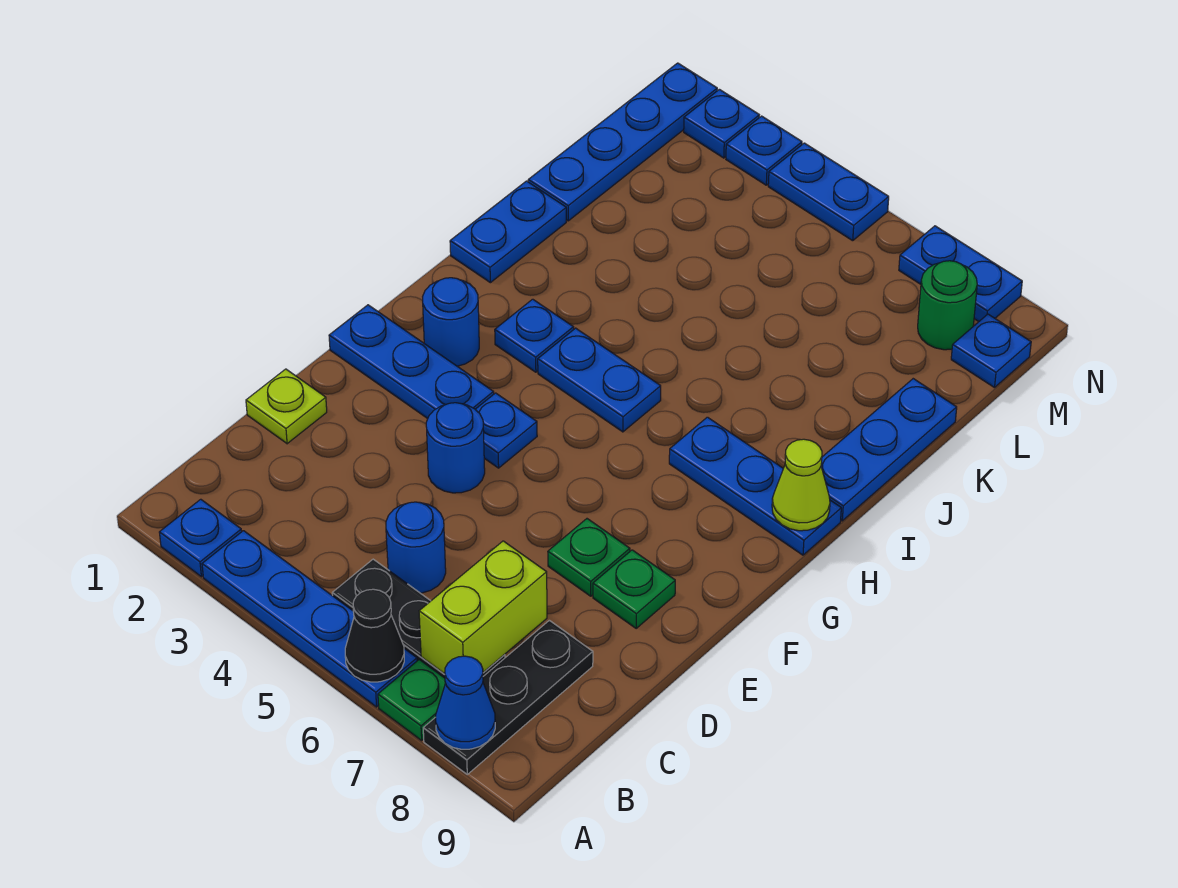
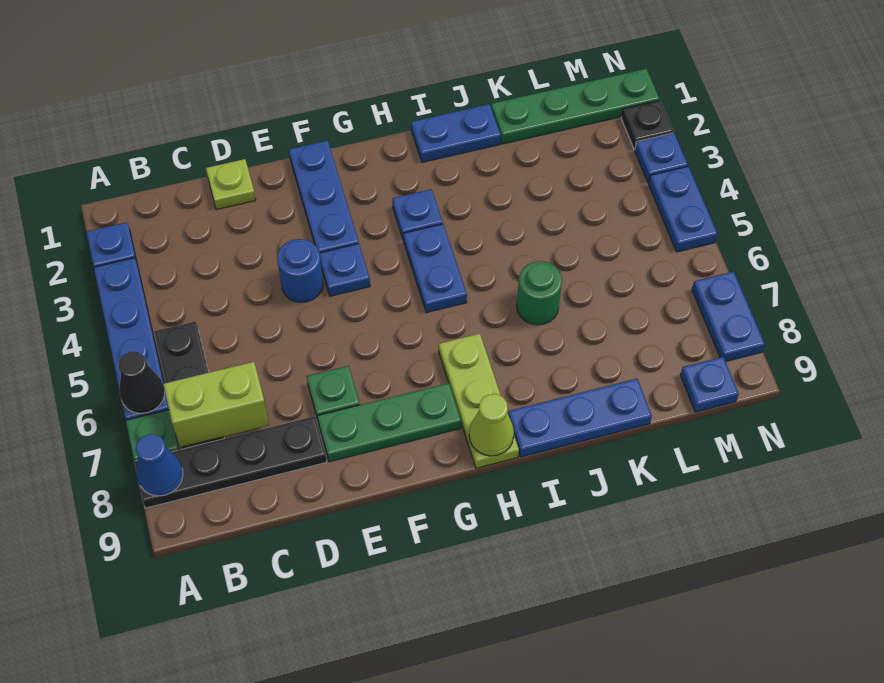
black plate A8:C8 level 1 -> black plate A8:D8 level 1
blue round brick C5 level 1 -> none
green plate E8 level 1 -> green plate E8:G8 level 1
blue round brick G2 level 1 -> none
blue plate H7:H9 level 1 -> lime plate H7:H9 level 1
blue plate K1:N1 level 1 -> green plate K1:N1 level 1
green round brick M8 level 1 -> green round brick J6 level 1
blue plate N2 level 1 -> black plate N2 level 1

